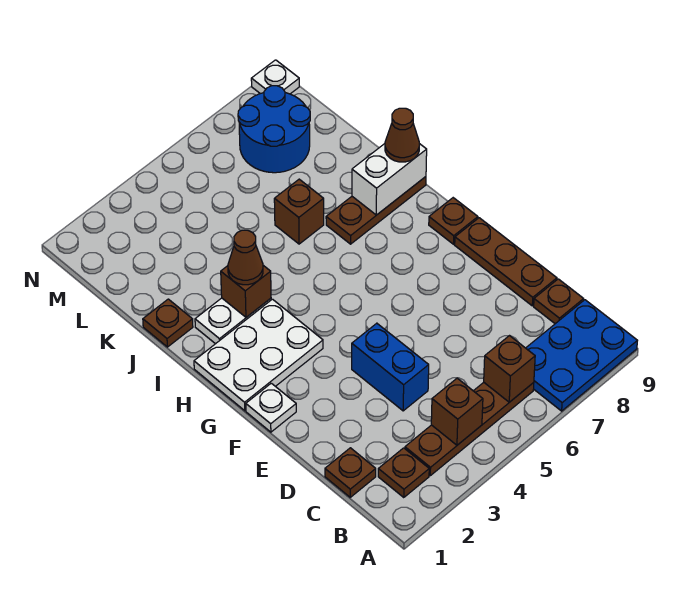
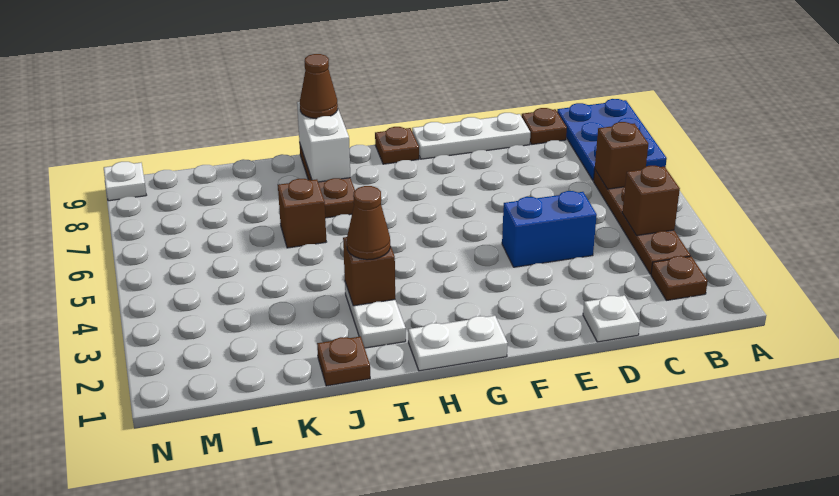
brown plate C1 level 1 -> none
brown plate D9:F9 level 1 -> white plate D9:F9 level 1
white plate F1 level 1 -> white plate D1 level 1
white plate G1:H3 level 1 -> white plate G1:H1 level 1
blue round brick L7:M8 level 1 -> none

